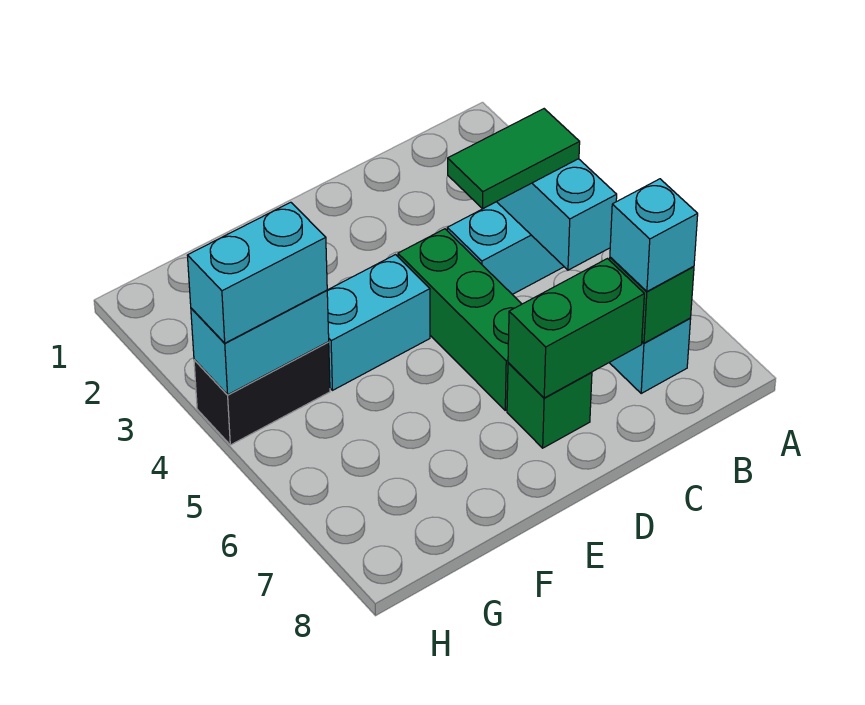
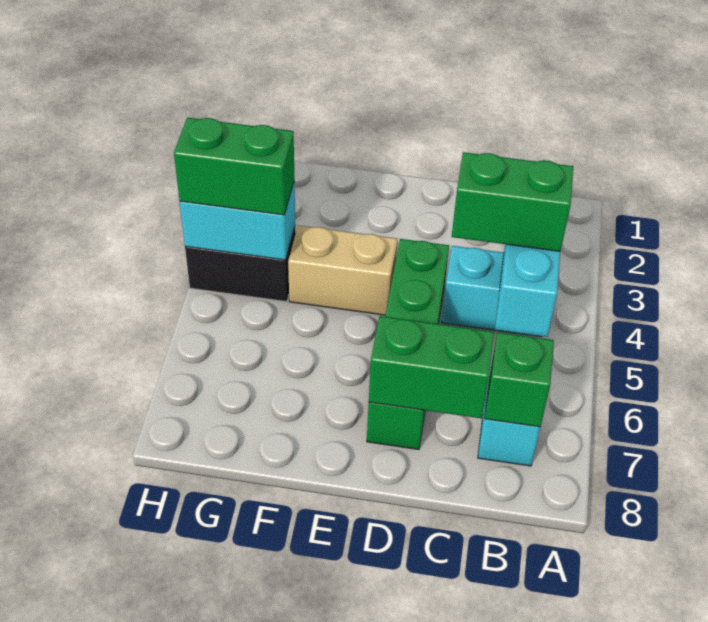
green tile B4:C4 level 3 -> green brick B4:C4 level 3
cyan brick B7 level 3 -> none
cyan brick E4:F4 level 1 -> tan brick E4:F4 level 1
cyan brick G4:H4 level 3 -> green brick G4:H4 level 3

